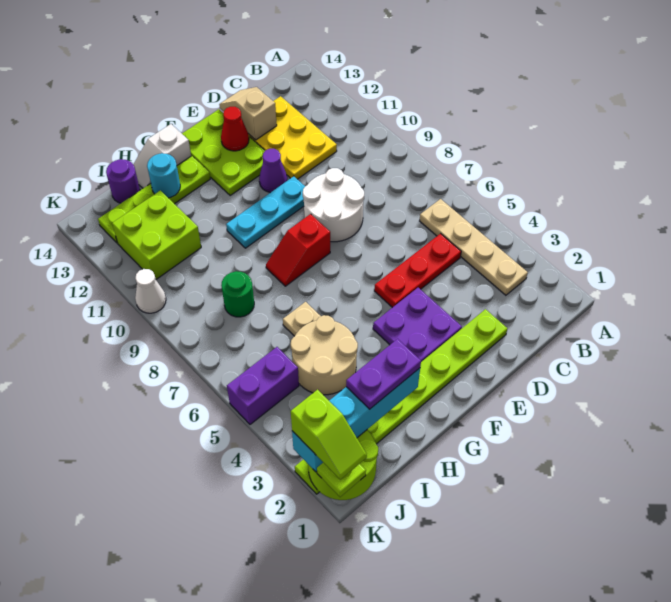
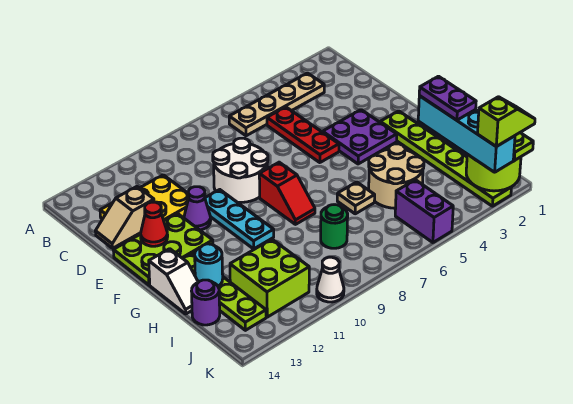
lime plate D2:K2 level 1 -> lime plate F2:K2 level 1

